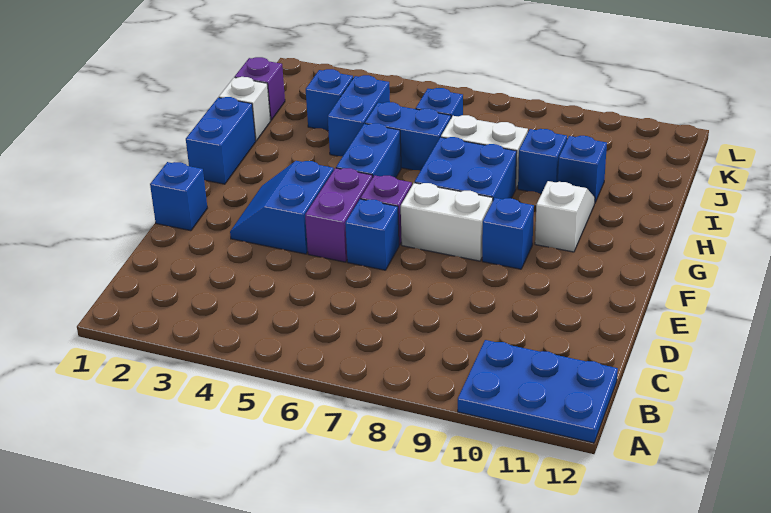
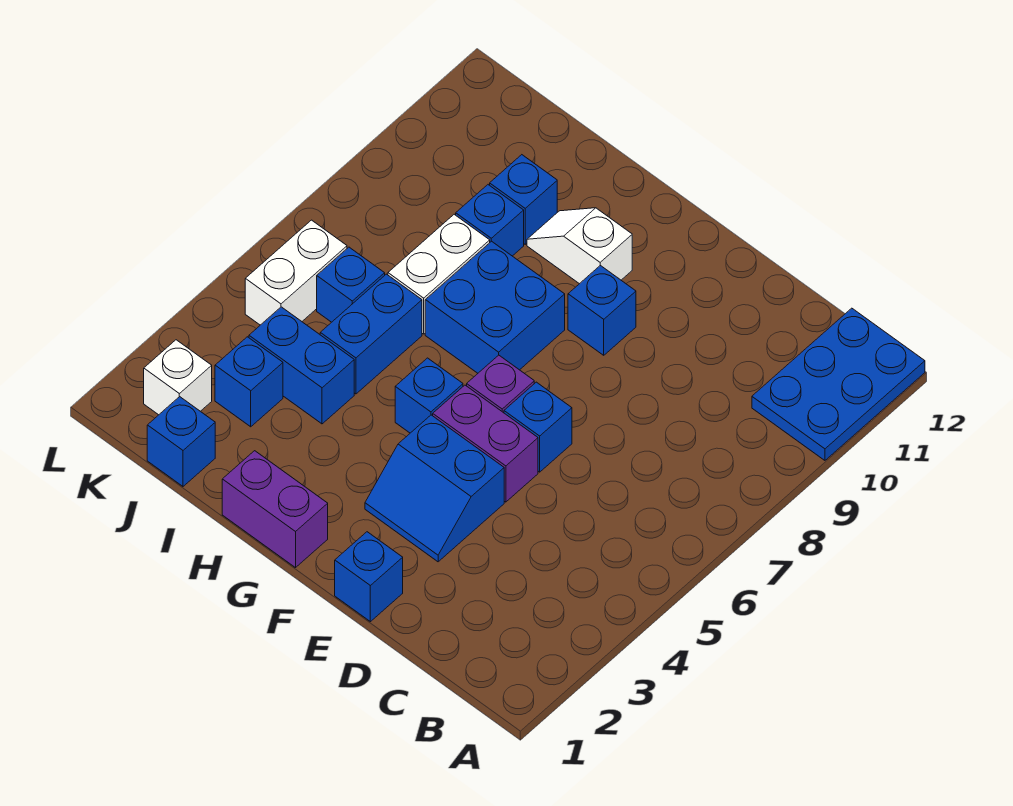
white brick F7:F8 level 1 -> white brick K5:K6 level 1
blue brick G1:H1 level 1 -> purple brick G1:H1 level 1
blue brick G5:H5 level 1 -> blue brick G5 level 1
white brick I1 level 1 -> white brick K2 level 1
purple brick J1 level 1 -> blue brick J1 level 1

